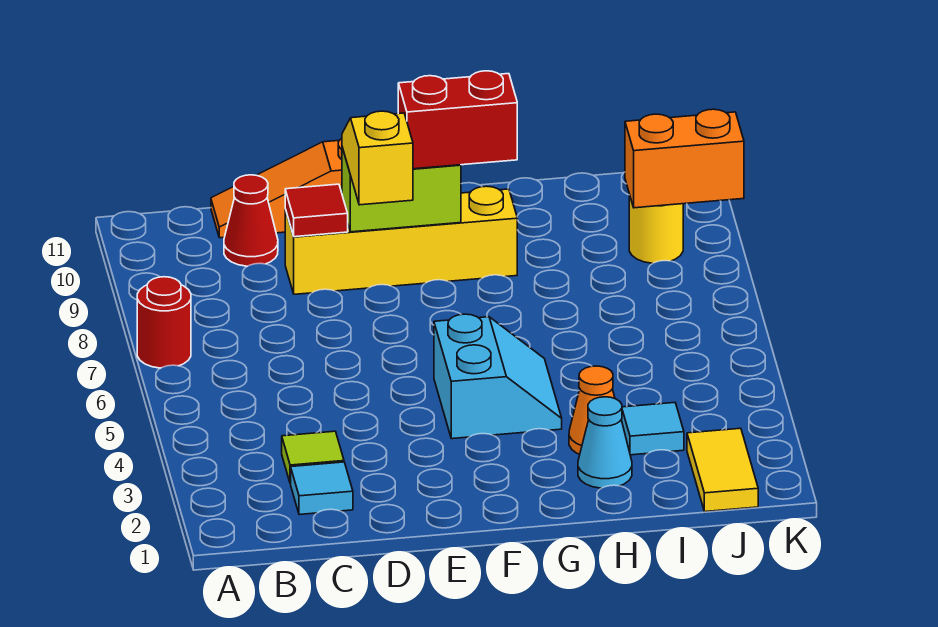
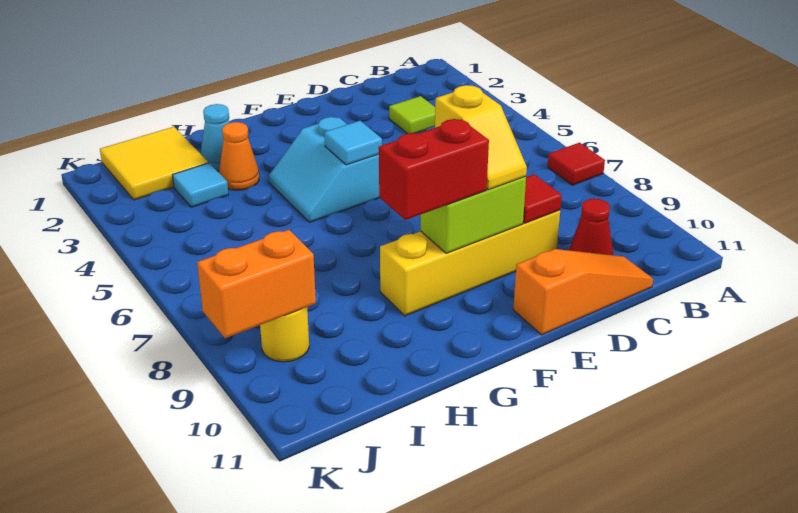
red round brick A7 level 1 -> red tile A7 level 1
cyan tile C2 level 1 -> cyan tile F5 level 2
yellow tile J1:J2 level 1 -> yellow tile I1:J2 level 1

